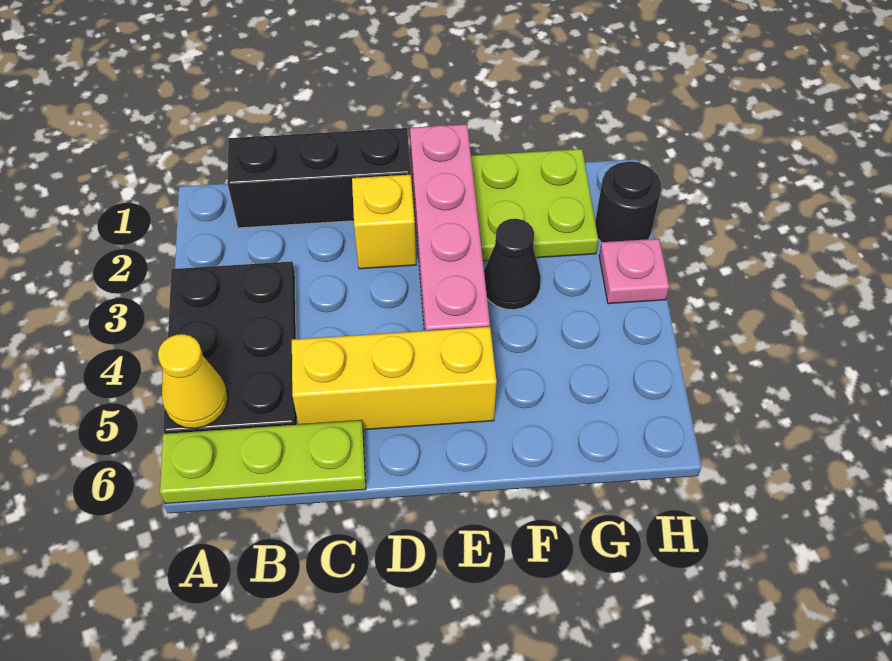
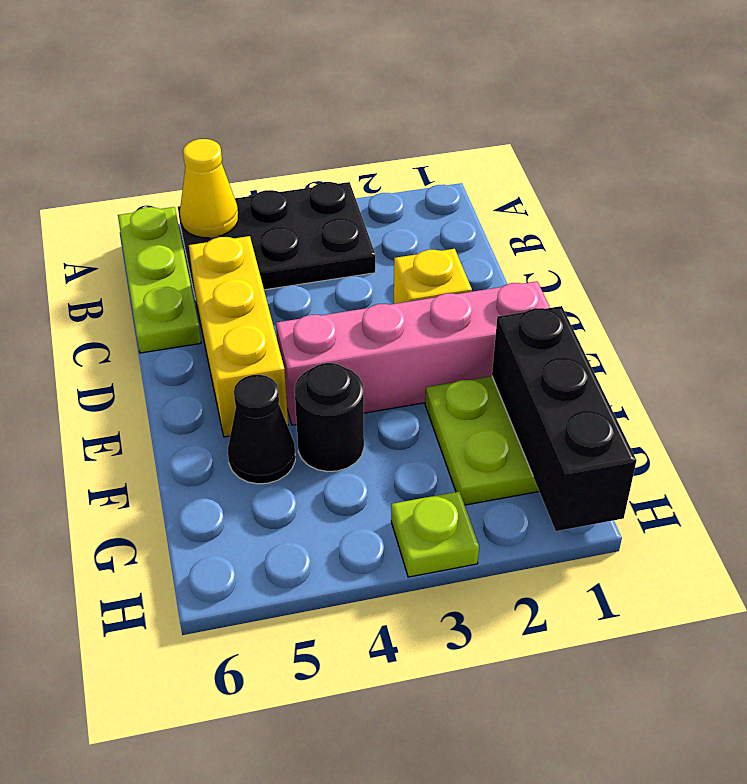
black brick B1:D1 level 1 -> black brick F1:H1 level 2
black cone F3 level 1 -> black cone F5 level 1
black round brick H2 level 1 -> black round brick F4 level 1
pink plate H3 level 1 -> lime plate H3 level 1

